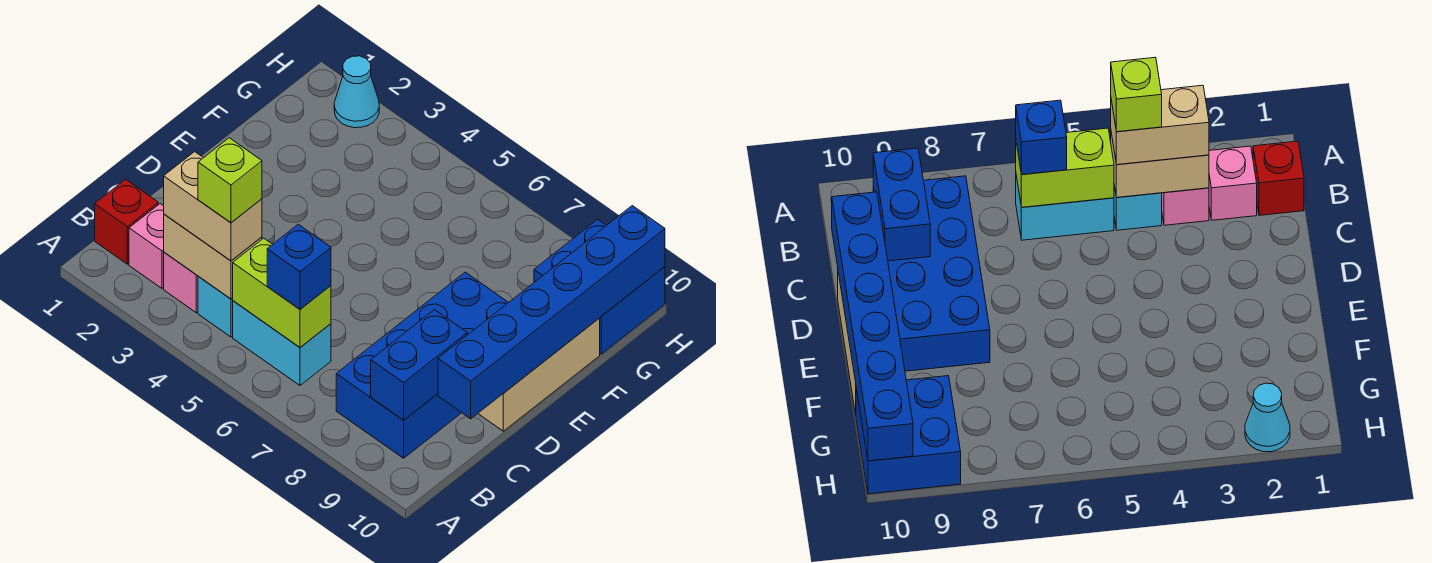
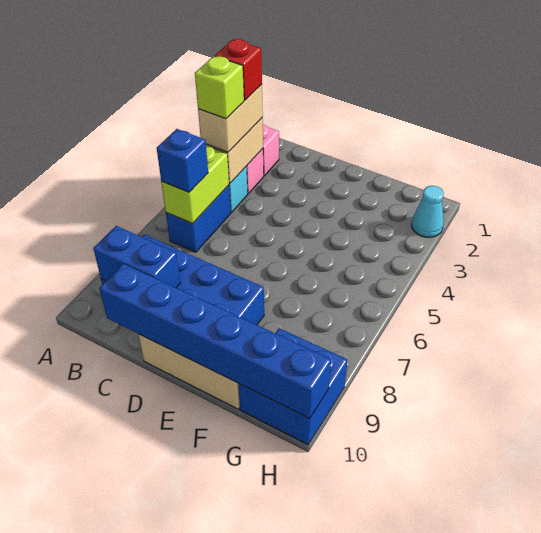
red brick B1 level 1 -> red brick B3 level 4
cyan brick B5:B6 level 1 -> blue brick B5:B6 level 1

